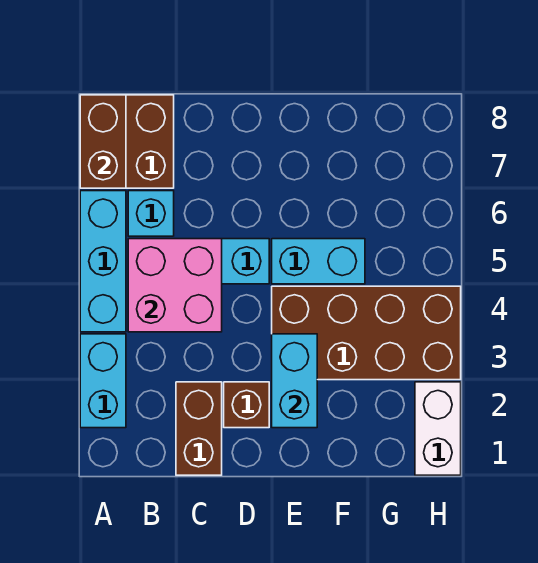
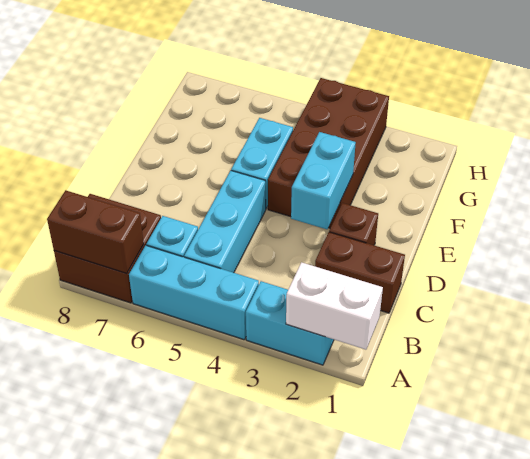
pink brick B4:C5 level 2 -> none
cyan brick E2:E3 level 2 -> cyan brick D3:E3 level 2
white brick H1:H2 level 1 -> white brick A1:A2 level 2

